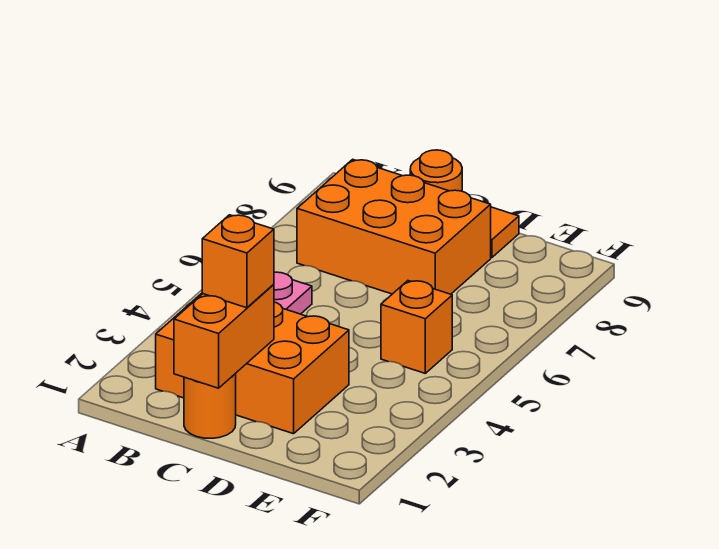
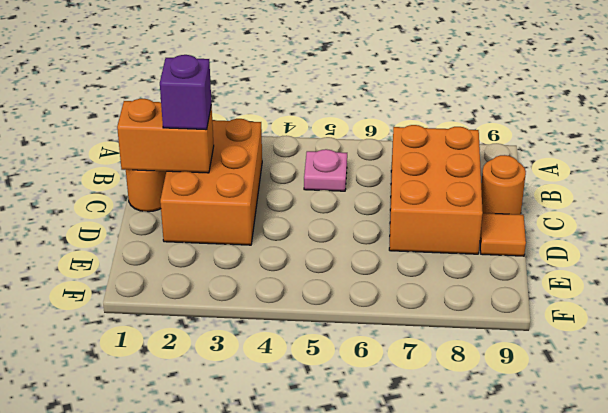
orange brick C2 level 3 -> purple brick C2 level 3
orange brick E5 level 1 -> none

